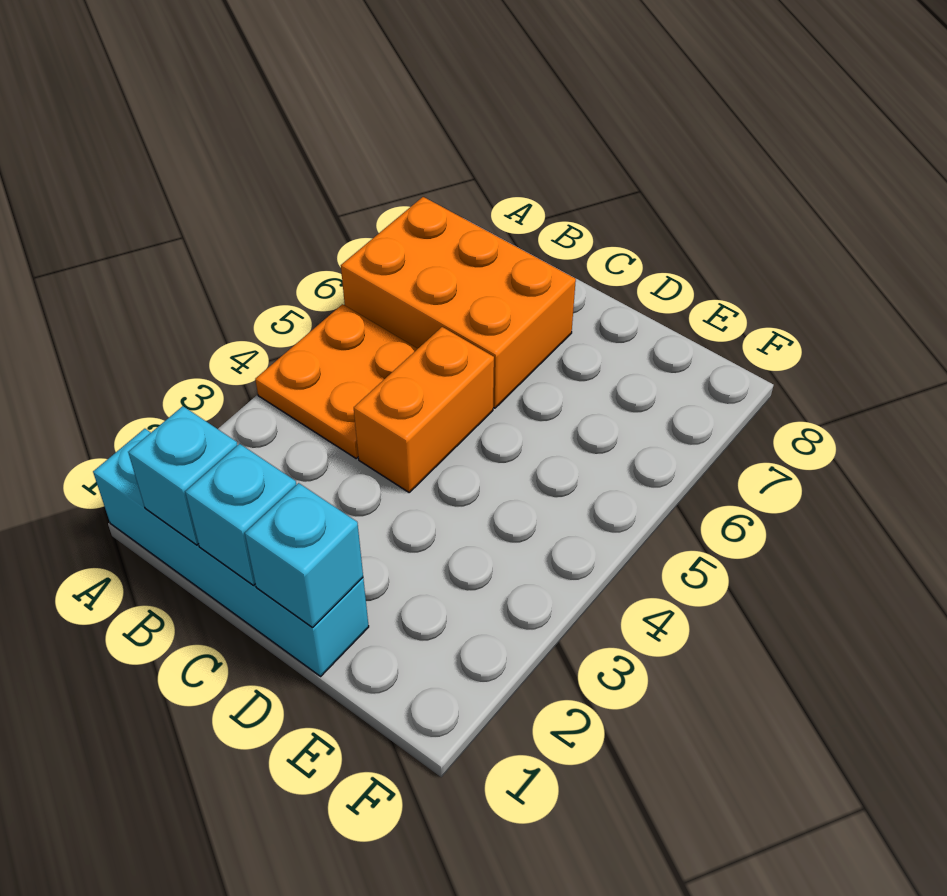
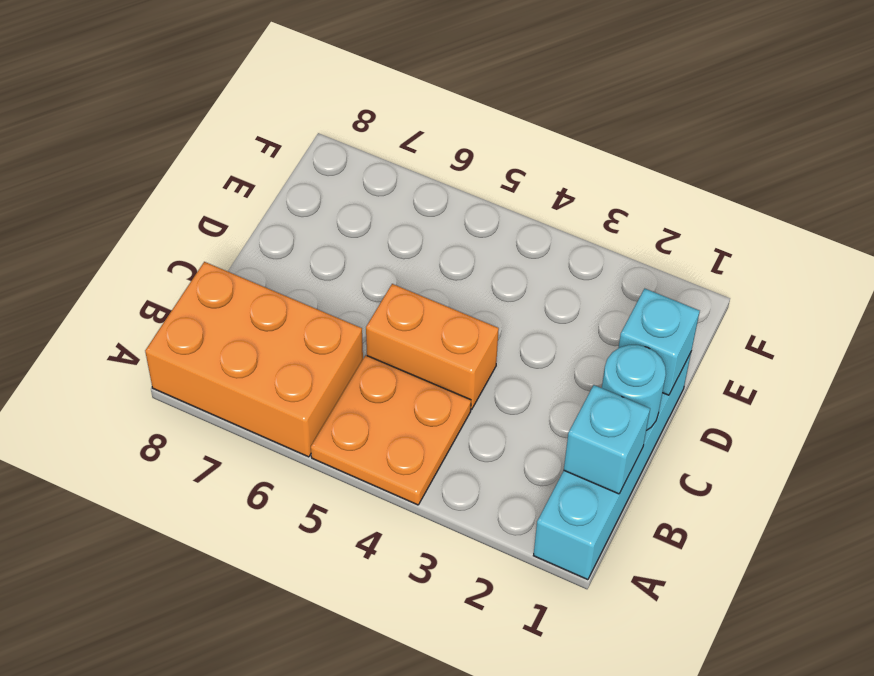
orange brick A6:C7 level 1 -> orange brick A6:B8 level 1
cyan brick C1 level 2 -> cyan round brick C1 level 2

